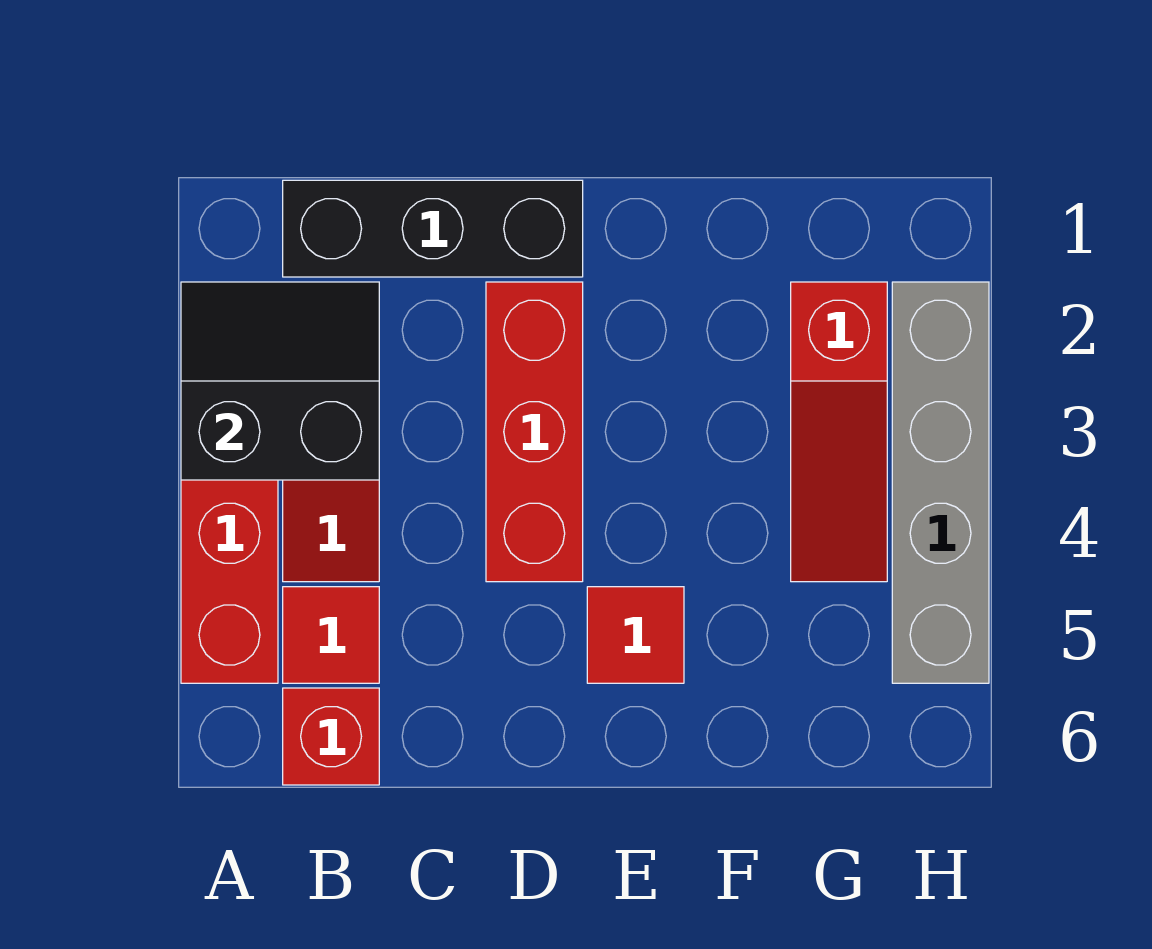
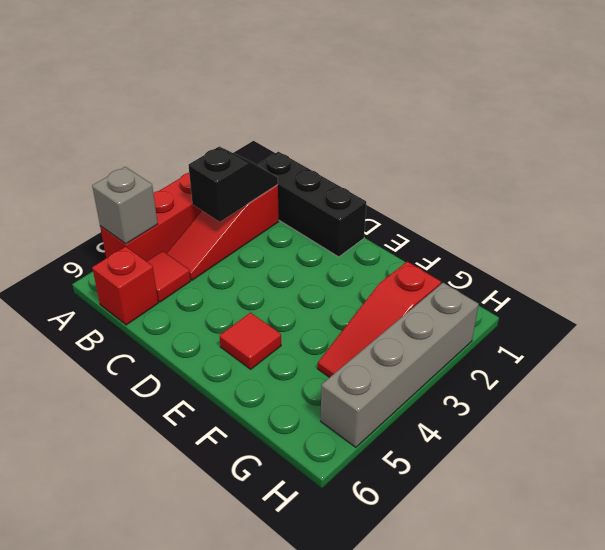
black slope A2:B3 level 2 top 3 -> black slope B2:B3 level 2 top 3
none -> grey brick A5 level 2
red brick D2:D4 level 1 -> none

